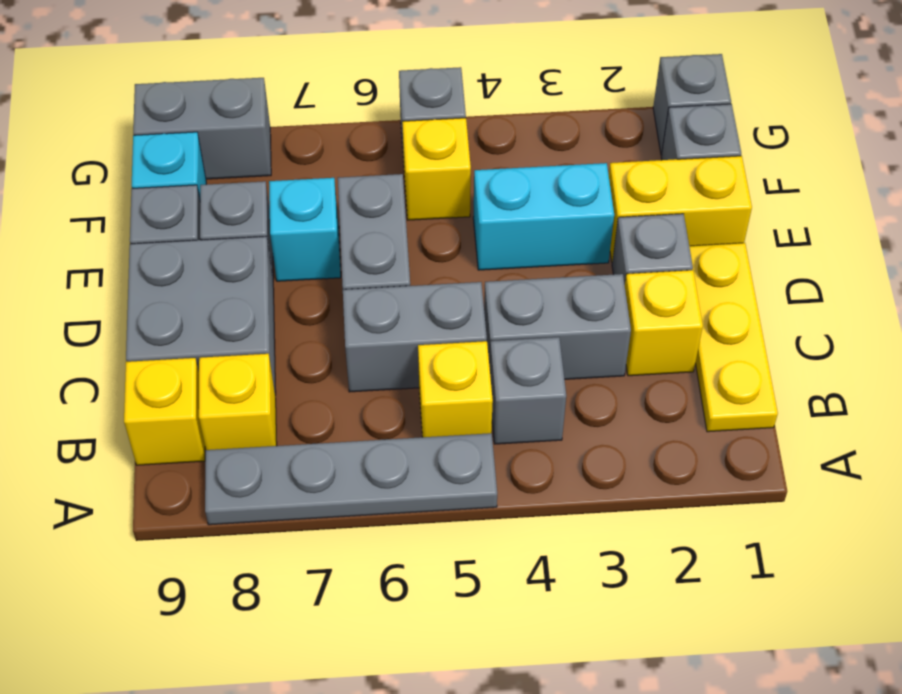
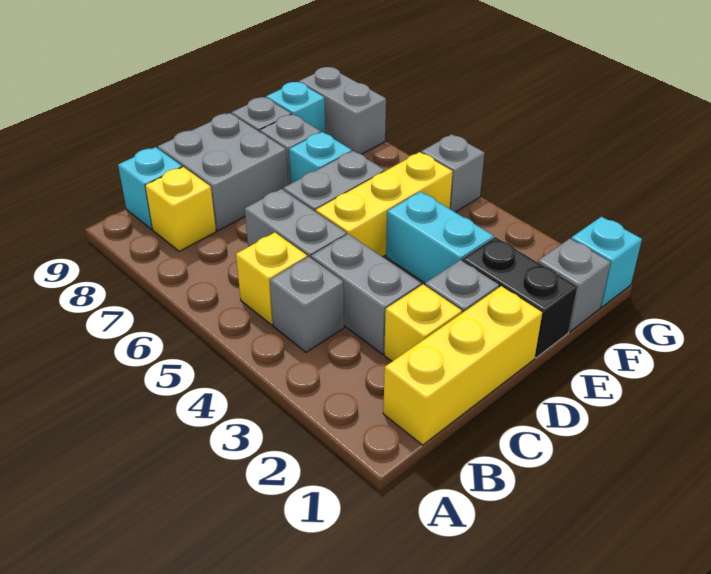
grey plate A5:A8 level 1 -> none
yellow plate B1:D1 level 1 -> yellow brick B1:D1 level 1
yellow brick B9 level 1 -> cyan brick B9 level 1
yellow brick E1:E2 level 1 -> black brick E1:E2 level 1
yellow brick F5 level 1 -> yellow brick D5:F5 level 1
grey brick G1 level 1 -> cyan brick G1 level 1

